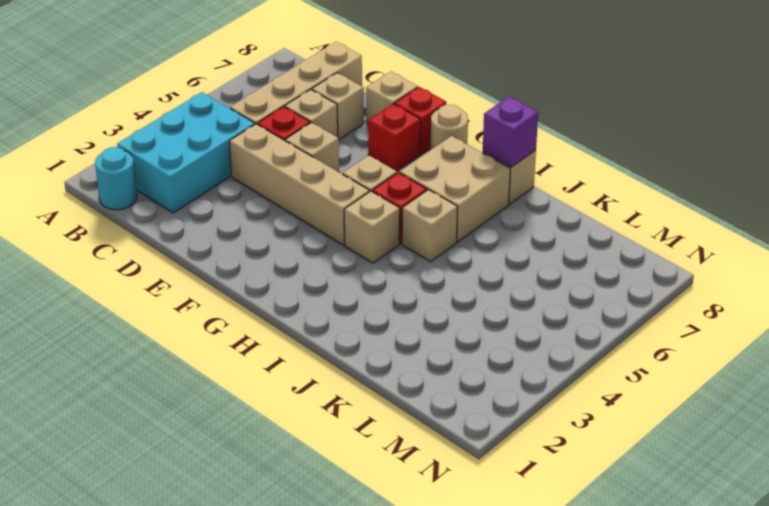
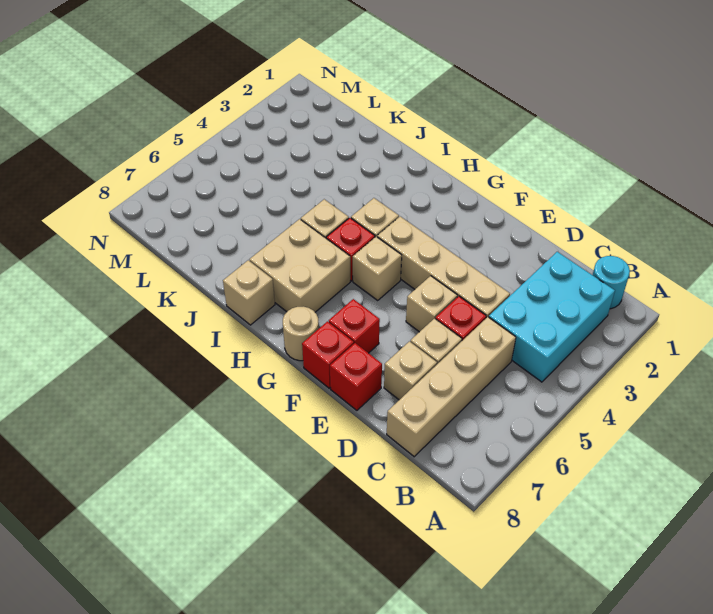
tan brick E8 level 1 -> red brick E8 level 1
purple brick I8 level 2 -> none

